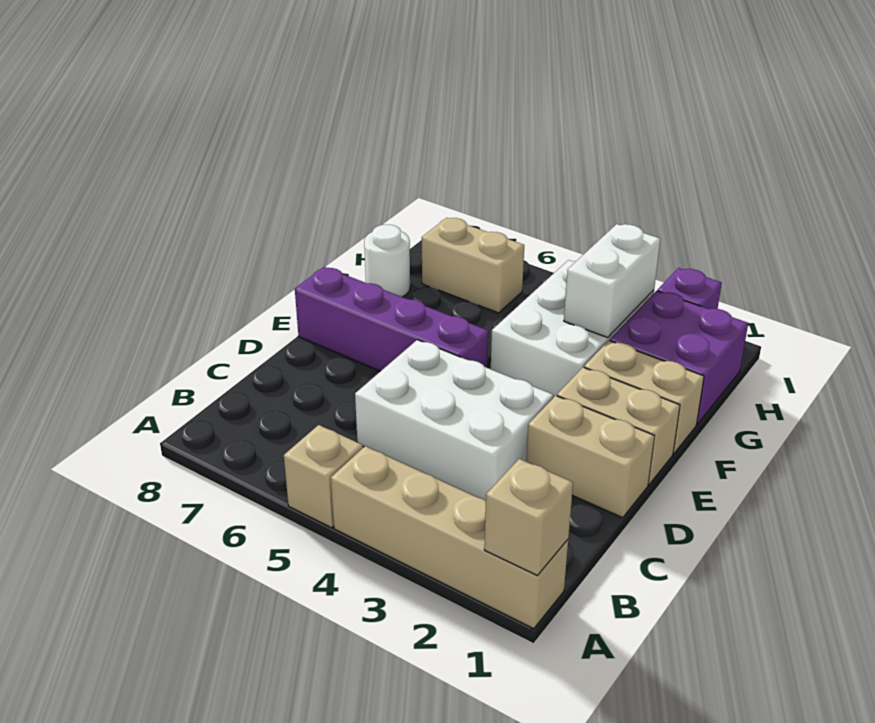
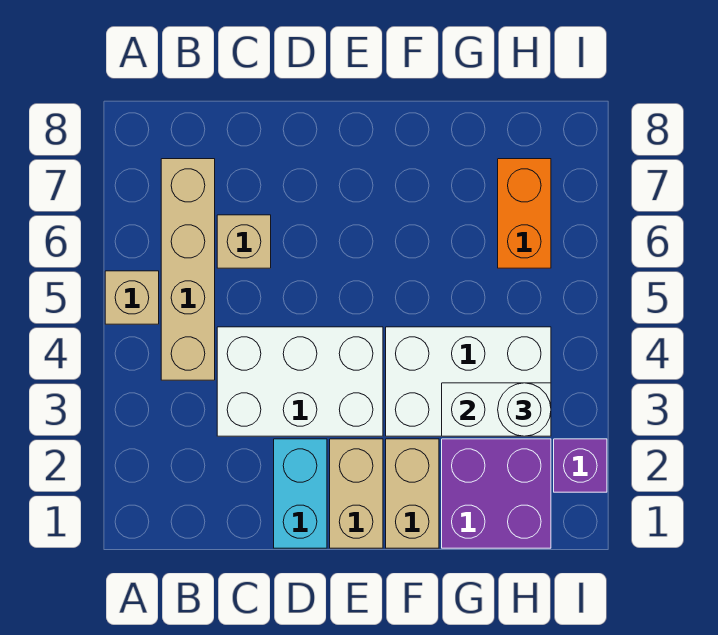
tan brick A1:A4 level 1 -> tan brick B4:B7 level 1
tan brick A1 level 2 -> tan brick C6 level 1
white brick C3:D5 level 1 -> white brick C3:E4 level 1
tan brick D1:D2 level 1 -> cyan brick D1:D2 level 1
purple brick E5:E8 level 1 -> none
white round brick G8 level 1 -> white round brick H3 level 3
tan brick H6:H7 level 1 -> orange brick H6:H7 level 1

